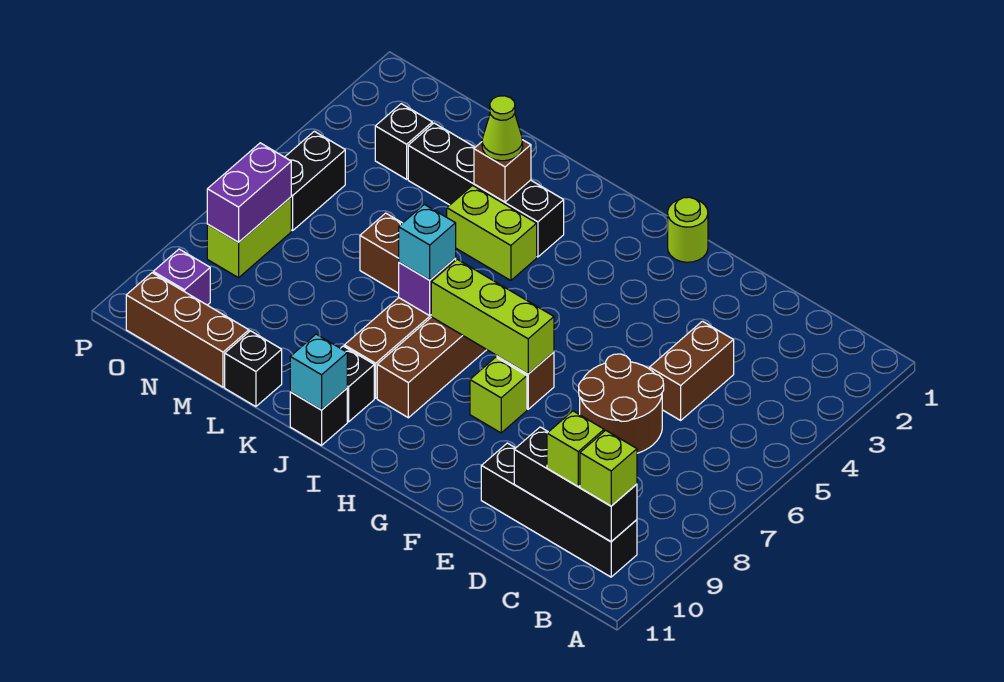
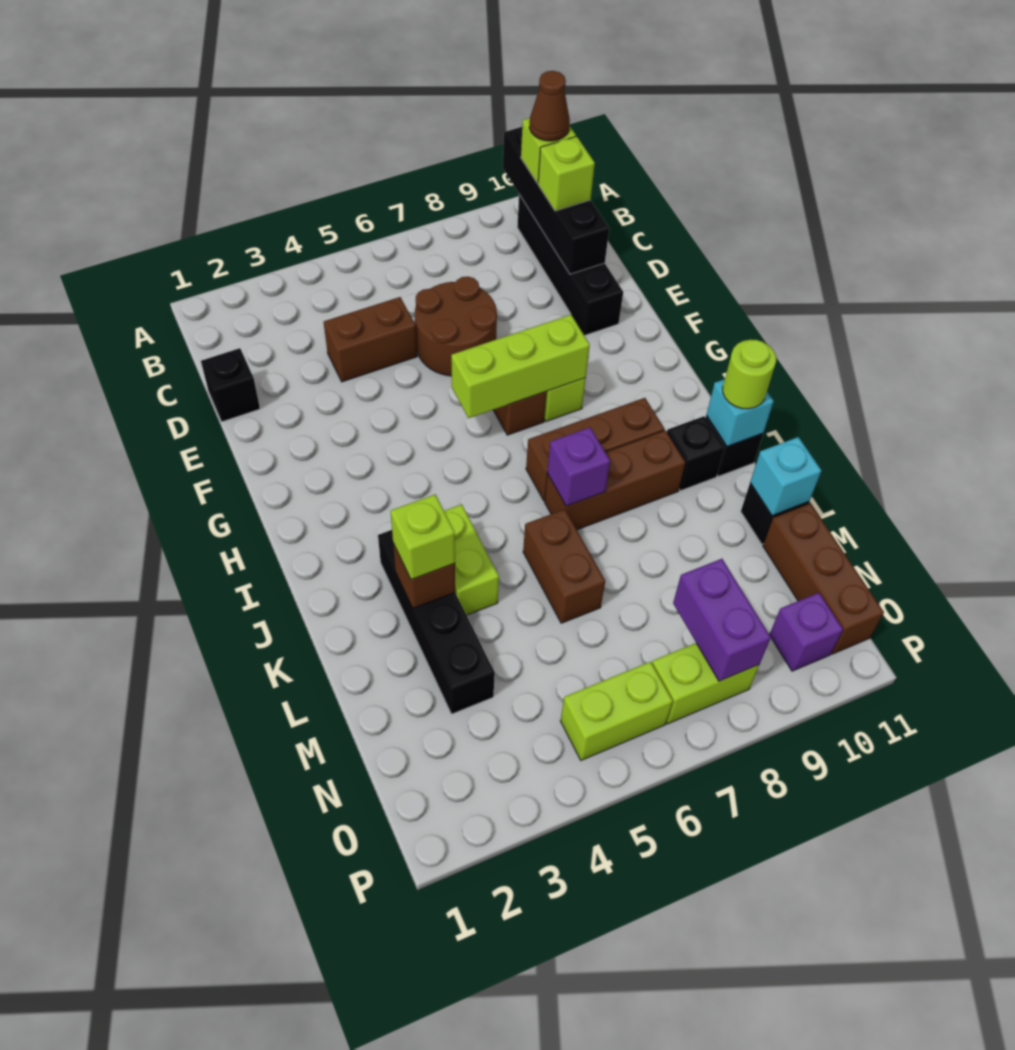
black brick B10:D10 level 2 -> black brick A10:D10 level 2
none -> brown cone B10 level 4
lime round brick G1 level 1 -> lime round brick J11 level 3
lime brick G7:I7 level 2 -> lime brick G6:G8 level 2
cyan brick J7 level 3 -> cyan brick L11 level 2
lime cone K3 level 3 -> lime brick K3 level 3
black brick N3 level 1 -> black brick D1 level 1
black brick O5:O6 level 1 -> lime brick O5:O6 level 1
purple brick O7:O8 level 2 -> purple brick N8:O8 level 2

